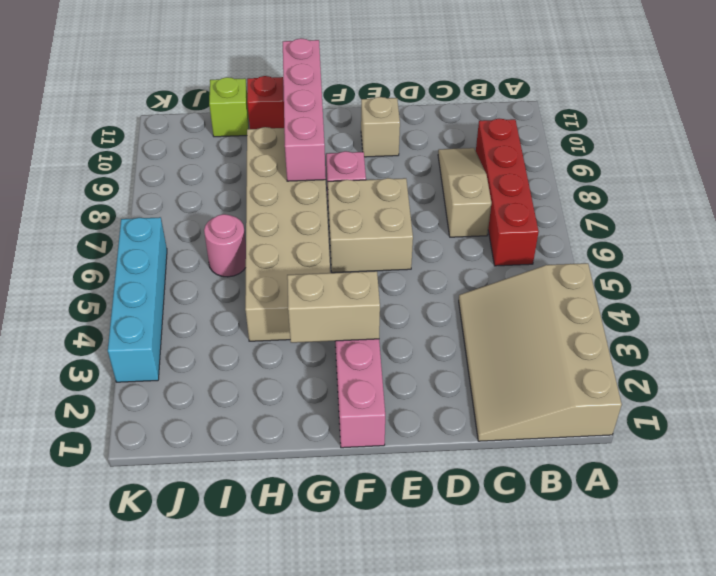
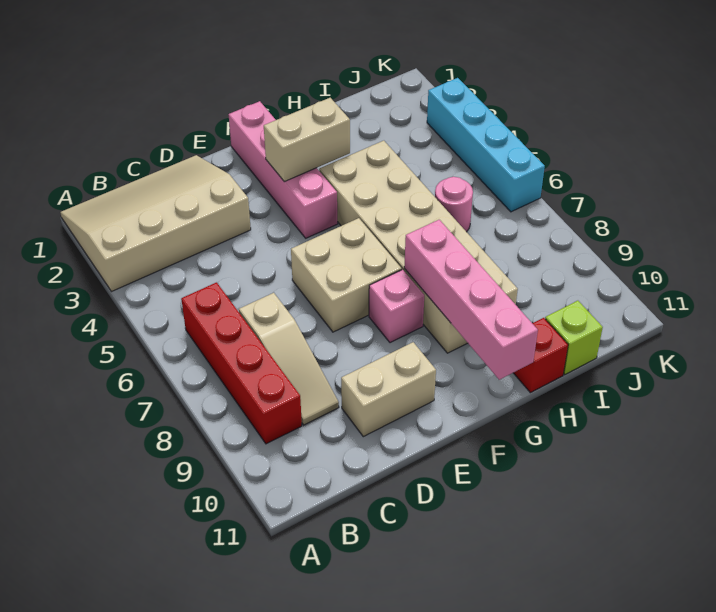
tan slope A1:C4 level 1 top A -> tan slope A1:D3 level 1 top 3
tan brick E10 level 1 -> tan brick D10:E10 level 1

